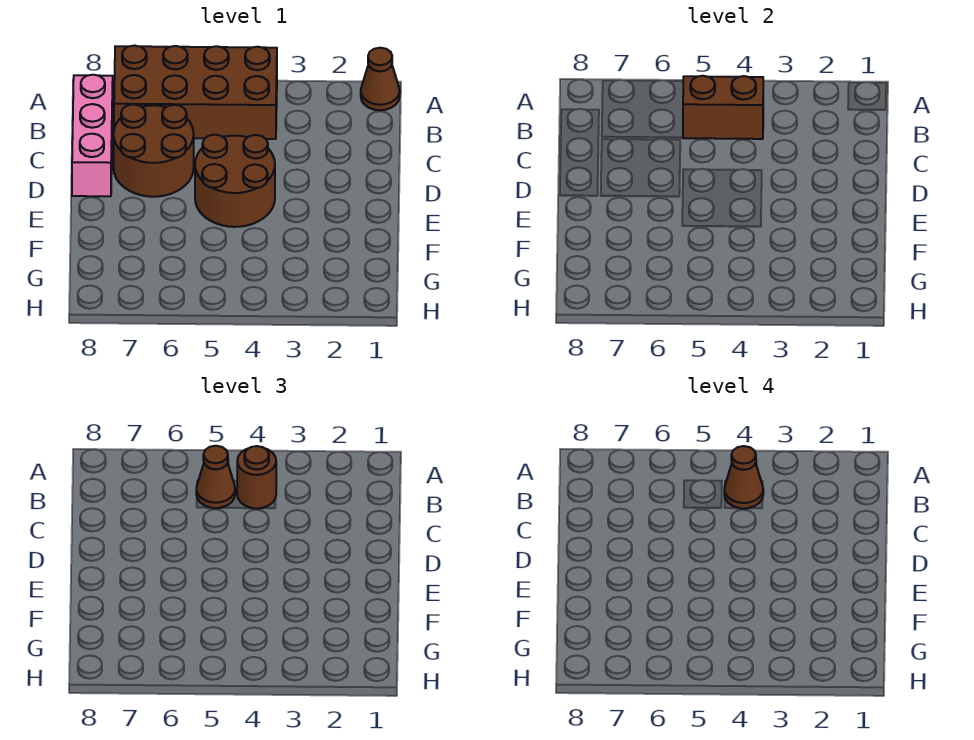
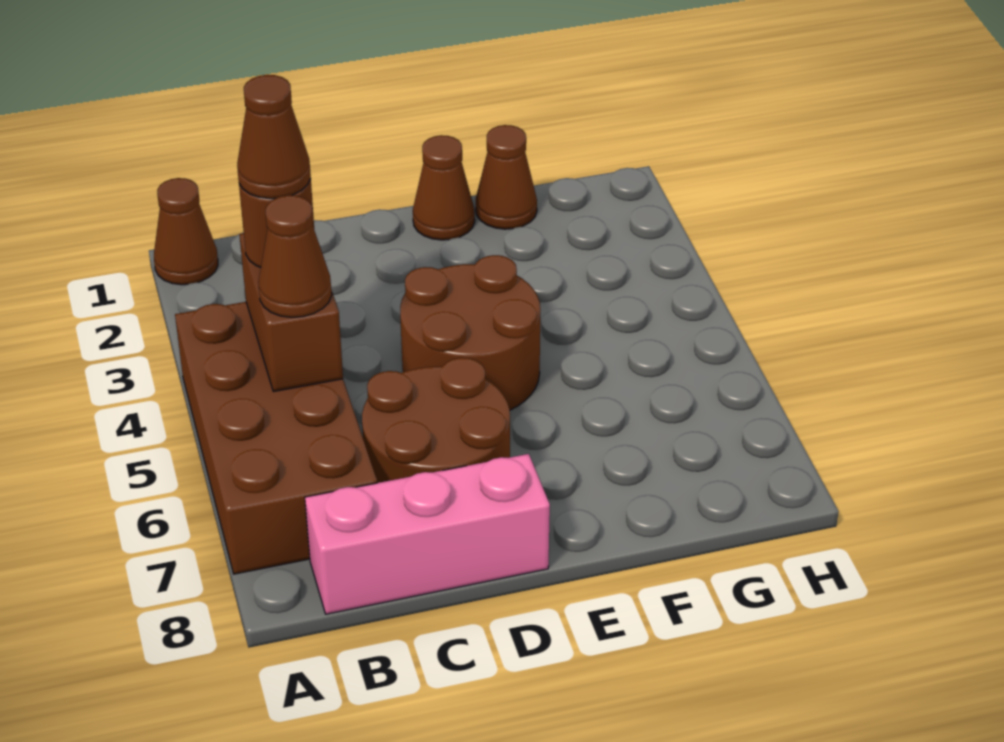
none -> brown cone E1 level 1
none -> brown cone F1 level 1

